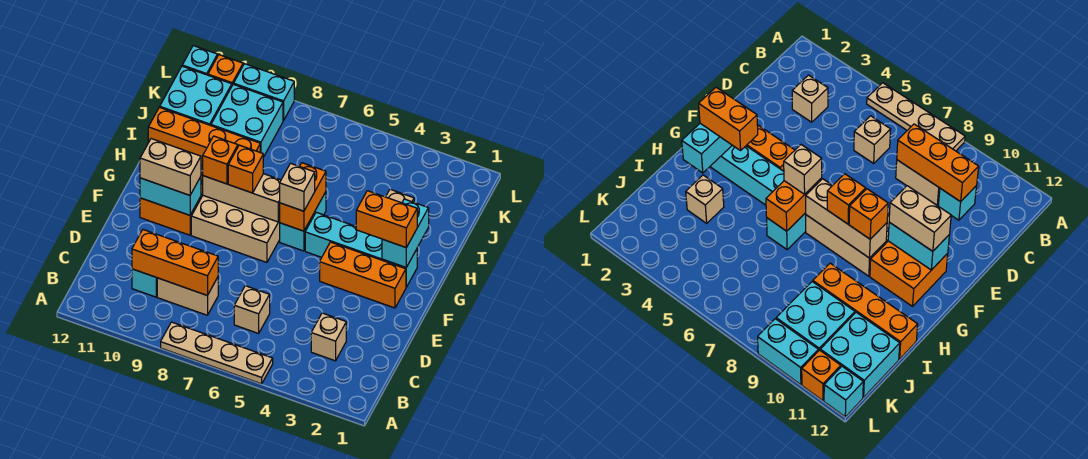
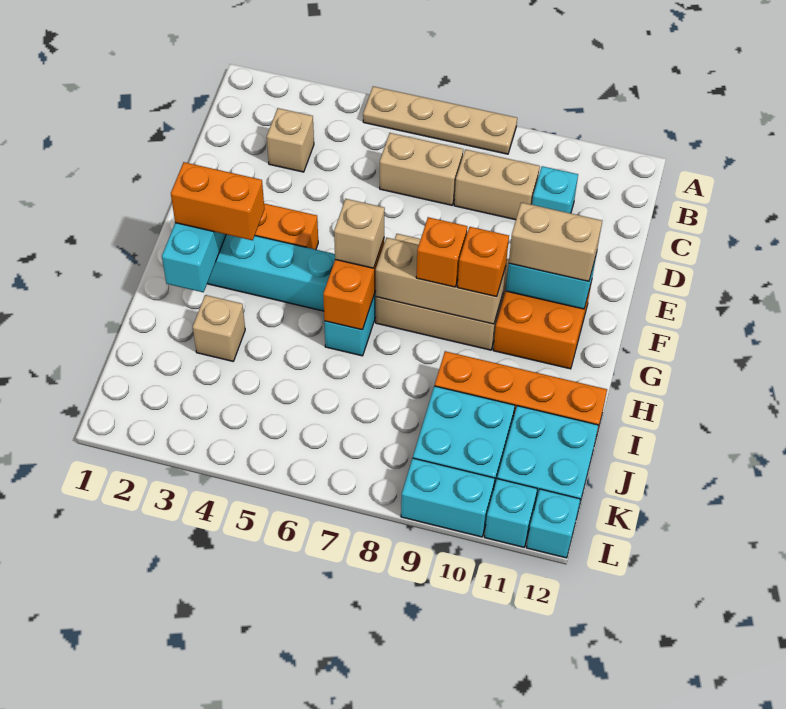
tan brick C6 level 1 -> tan brick C6:C7 level 1
orange brick C8:C10 level 2 -> none
orange brick L11 level 1 -> cyan brick L11 level 1

